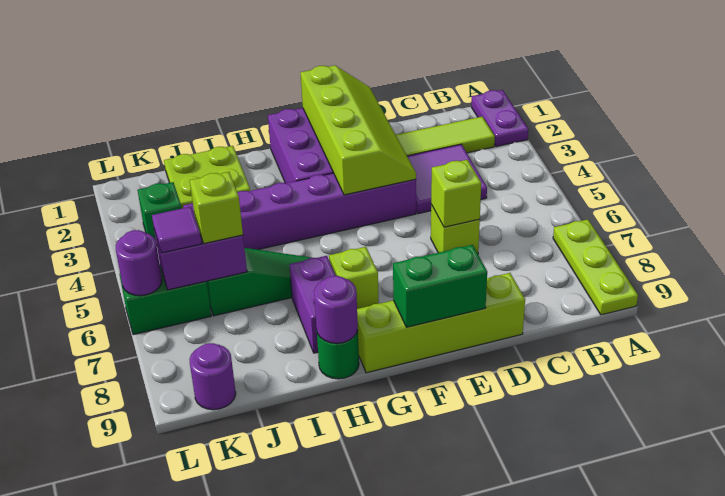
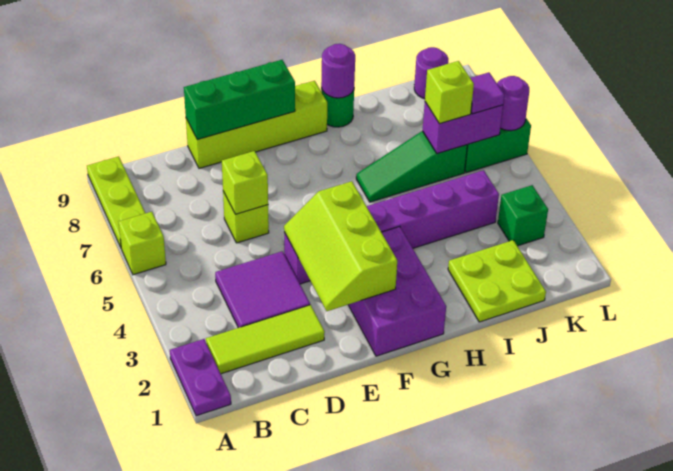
lime slope E1:F4 level 2 top F -> lime slope E2:F4 level 2 top F
green brick E9:F9 level 2 -> green brick D9:F9 level 2
lime brick G7 level 1 -> lime brick A6 level 1
purple brick H7:H8 level 1 -> none

